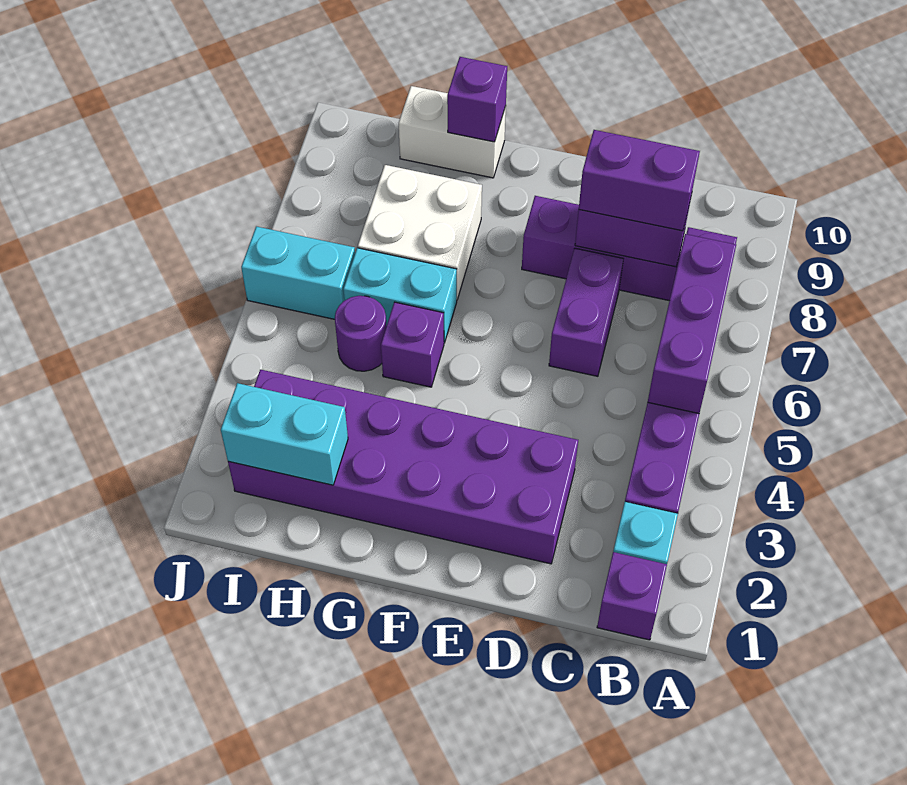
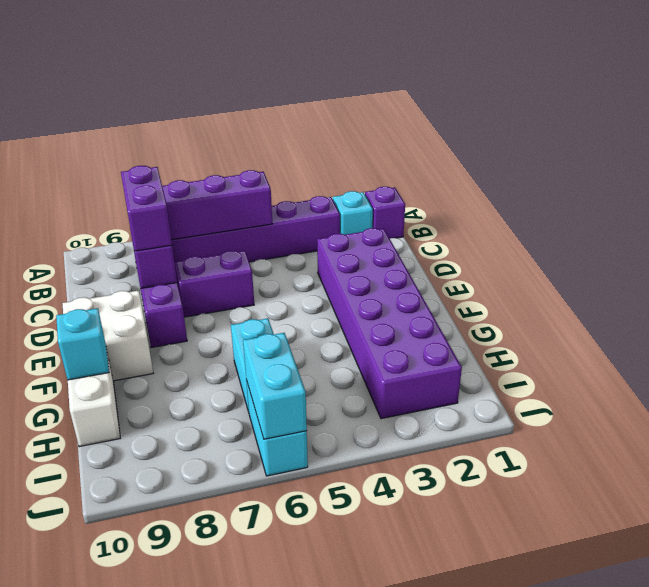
purple brick G5 level 1 -> none
white brick G7:H8 level 1 -> white brick E9:F10 level 1
purple brick G10 level 2 -> cyan brick G10 level 2
cyan brick H2:I2 level 2 -> cyan brick I6:J6 level 2
purple round brick H5 level 1 -> none

